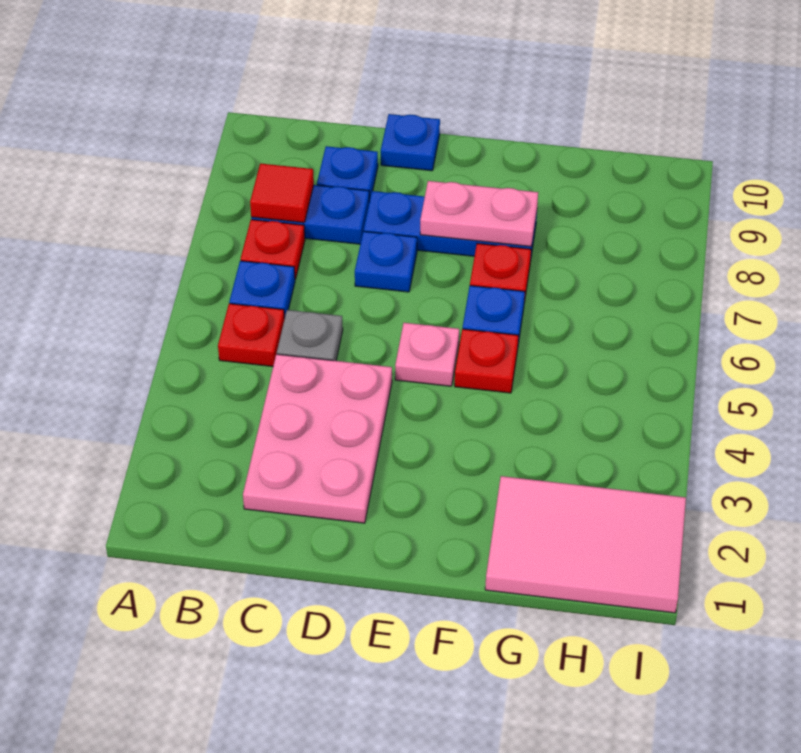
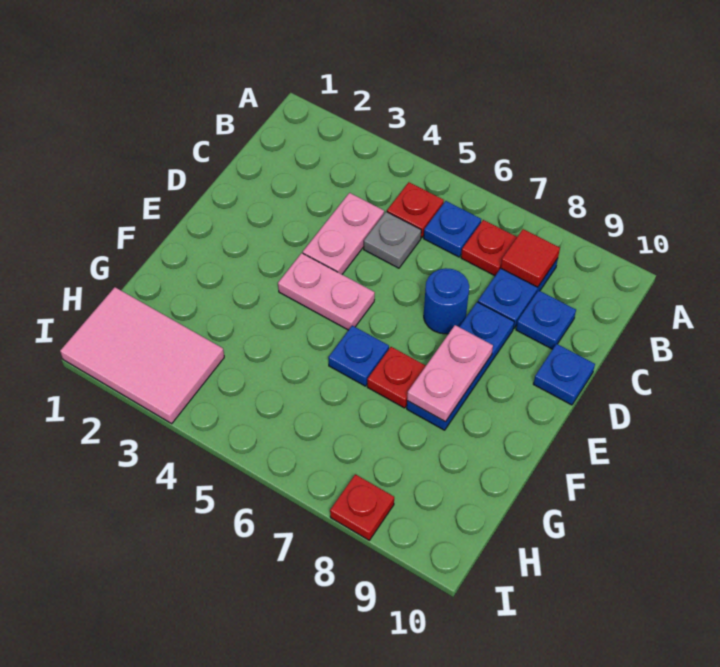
pink plate C2:D4 level 1 -> pink plate C4:D4 level 1
blue plate D7 level 1 -> blue round brick D7 level 1
pink plate E5 level 1 -> pink plate E4:E5 level 1
red plate F5 level 1 -> red plate I8 level 1
pink tile G1:I2 level 1 -> pink tile H1:I3 level 1

